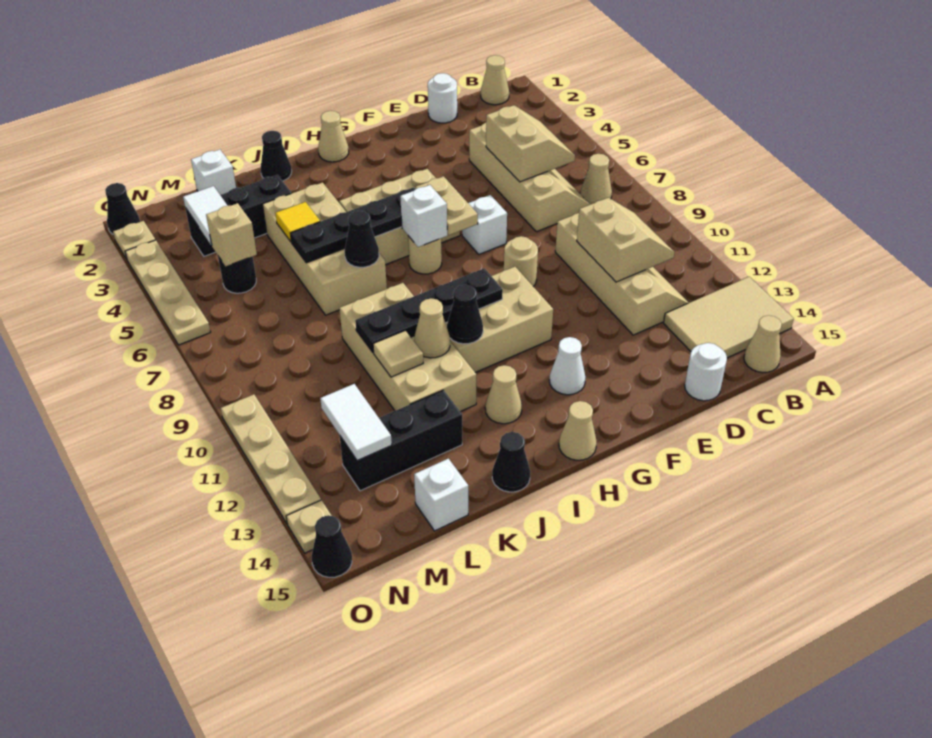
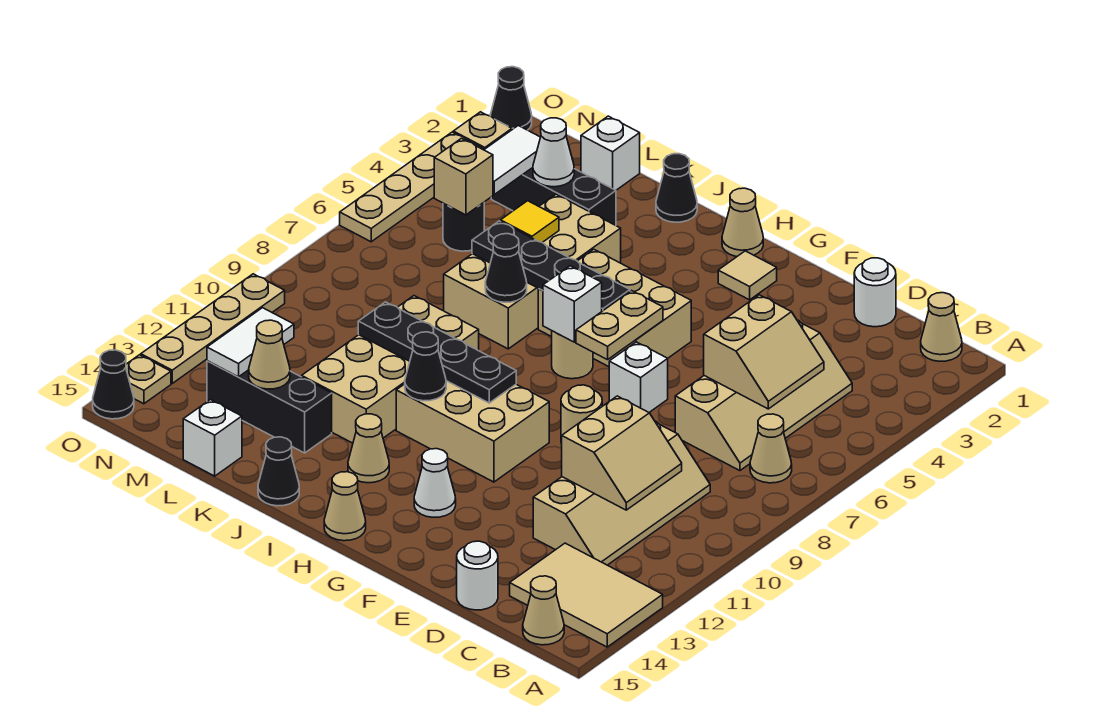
tan cone J11 level 2 -> tan cone L13 level 2
tan tile K11 level 2 -> tan tile G2 level 1
none -> white cone L3 level 2

